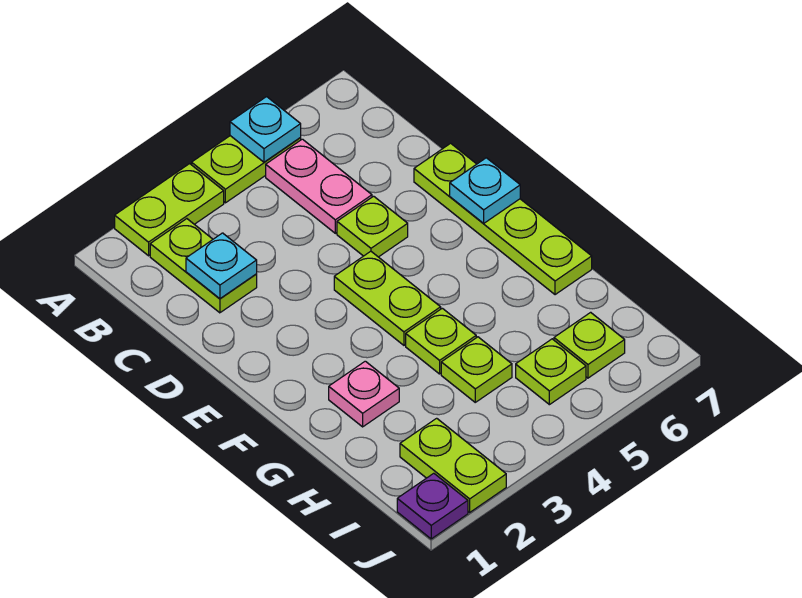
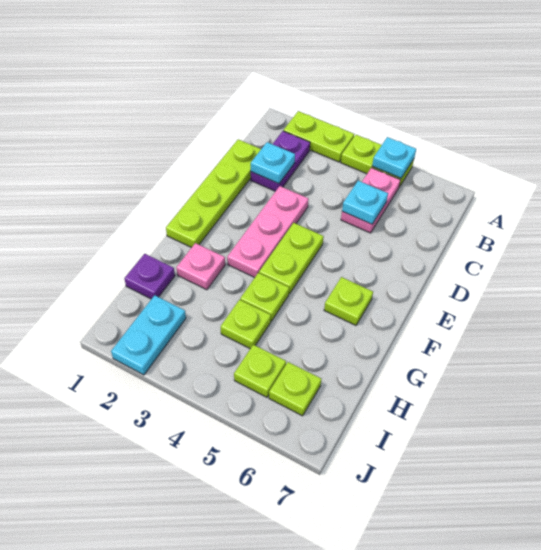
lime plate B2:C2 level 1 -> purple plate B2:C2 level 1
none -> pink plate D3:F3 level 1
lime plate D5 level 1 -> lime plate F6 level 1
lime plate D7:G7 level 1 -> lime plate C1:F1 level 1
cyan plate E7 level 2 -> cyan plate C5 level 2
lime plate I2:J2 level 1 -> cyan plate I2:J2 level 1
purple plate J1 level 1 -> purple plate H1 level 1

